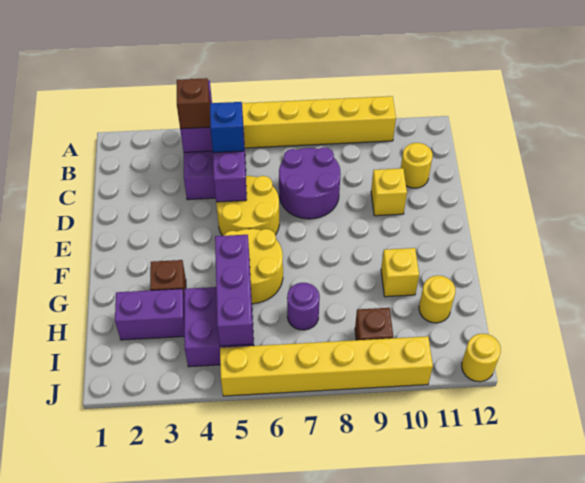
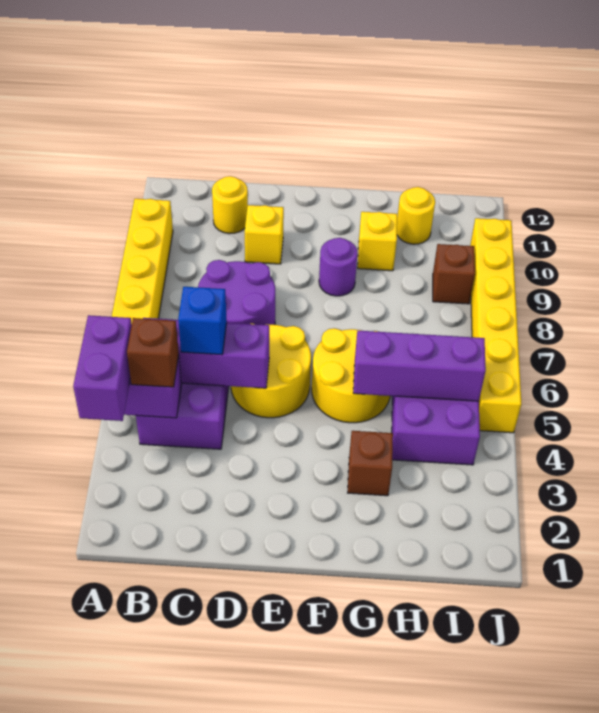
purple brick H2:H3 level 1 -> purple brick A3:A4 level 3
purple round brick H7 level 1 -> purple round brick F9 level 1
yellow round brick J12 level 1 -> none

